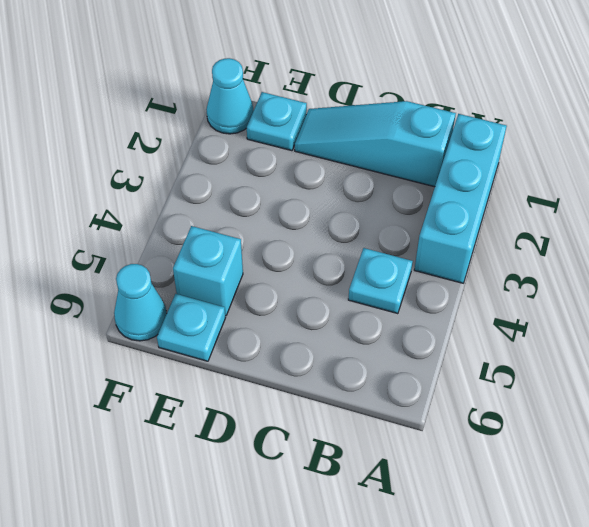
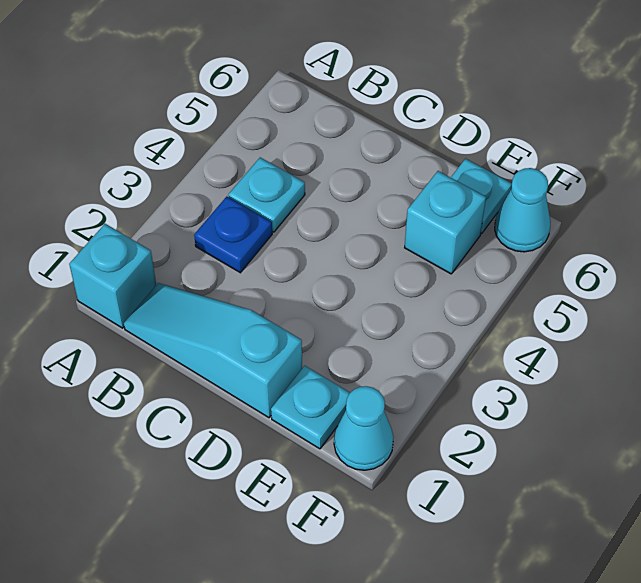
cyan brick A1:A3 level 1 -> cyan brick A1 level 1
cyan slope B1:D1 level 1 top B -> cyan slope B1:D1 level 1 top D
none -> blue plate B3 level 1

